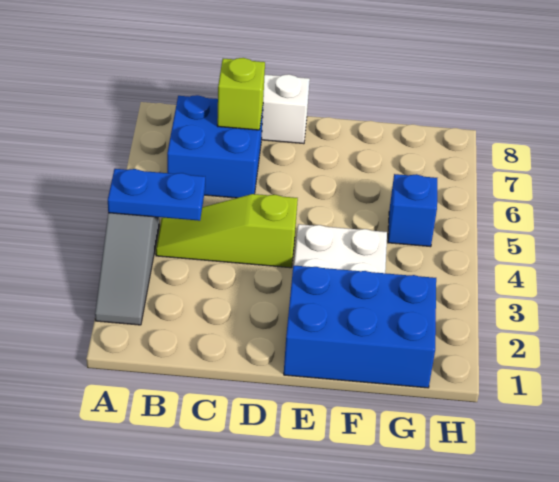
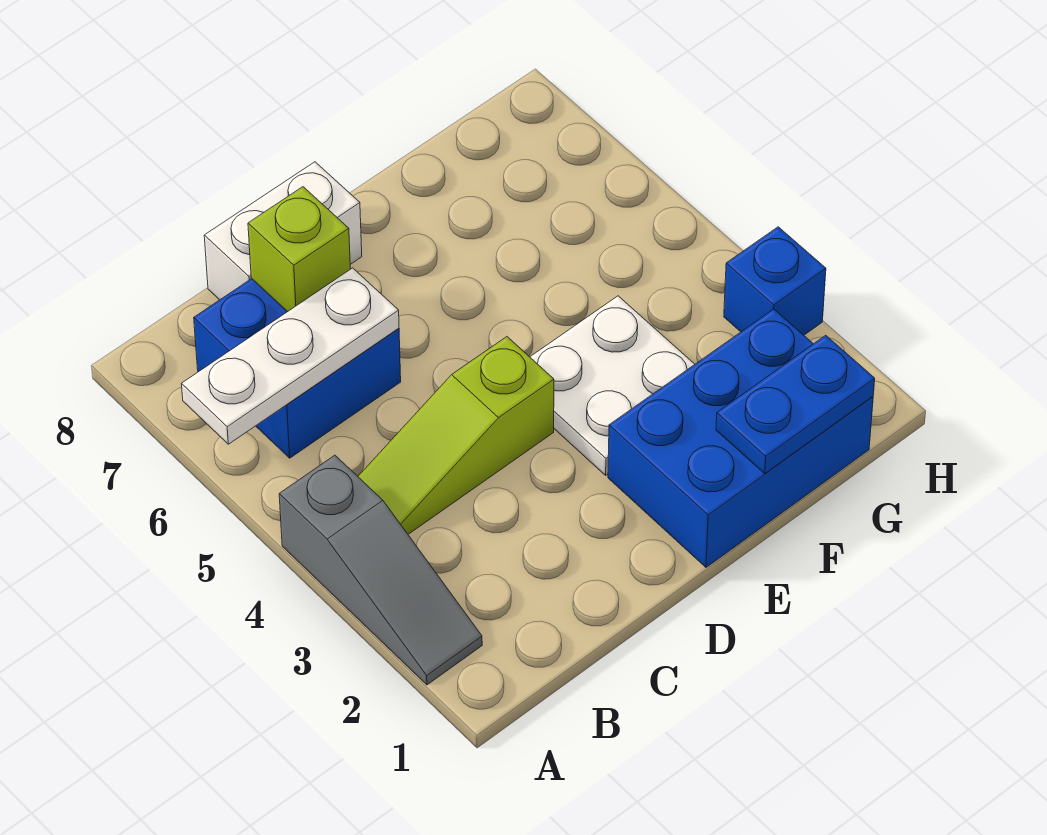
blue plate A4:B4 level 2 -> blue plate F1:G1 level 2
none -> white plate A6:C6 level 2
blue brick G5 level 1 -> blue brick H3 level 1

